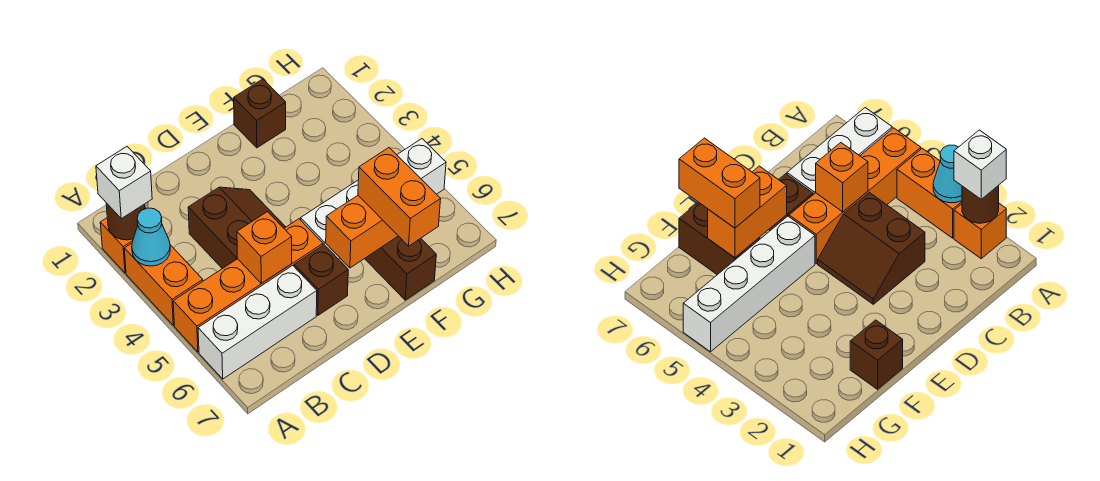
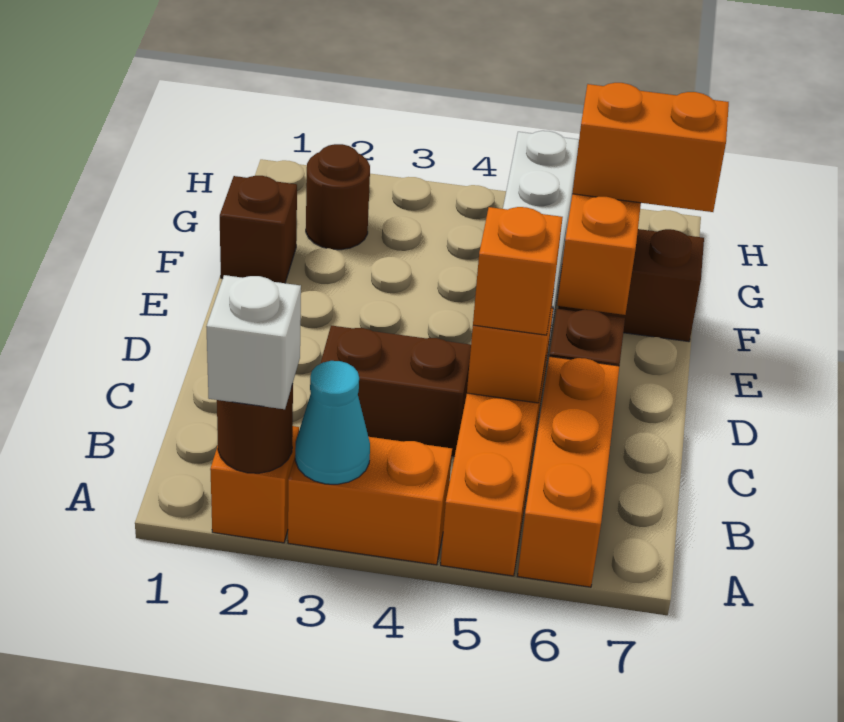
white brick A6:C6 level 1 -> orange brick A6:C6 level 1
none -> orange brick C5 level 3
none -> brown round brick G2 level 1

